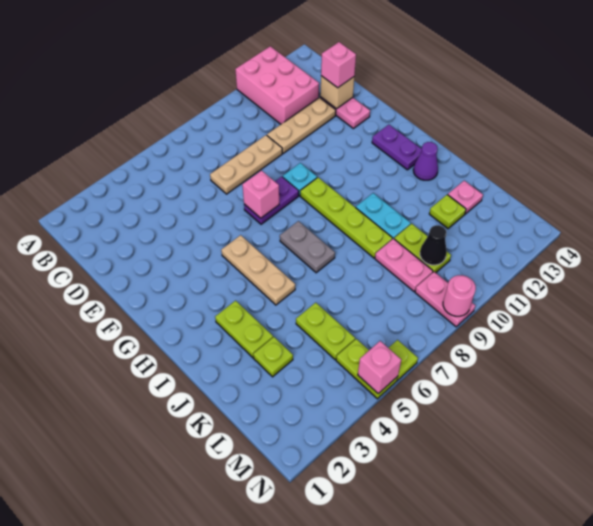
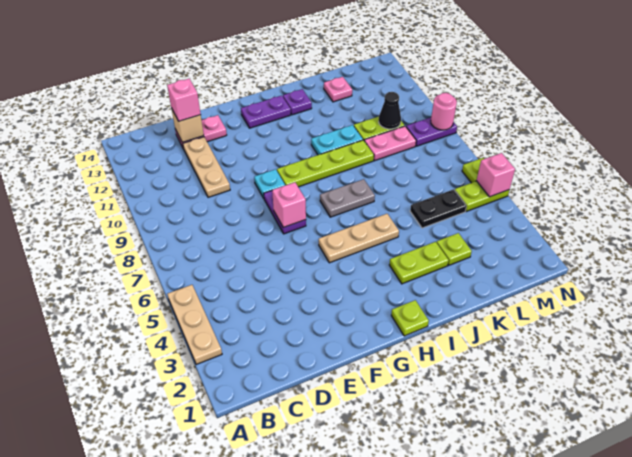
pink brick A11:C12 level 1 -> none
tan plate D7:D9 level 1 -> tan plate A3:A5 level 1
purple cone I13 level 1 -> purple plate I13 level 1
lime plate K5:L5 level 1 -> black plate K5:L5 level 1
lime plate K12 level 1 -> lime plate H1 level 1
pink plate M9:N9 level 1 -> purple plate M9:N9 level 1

